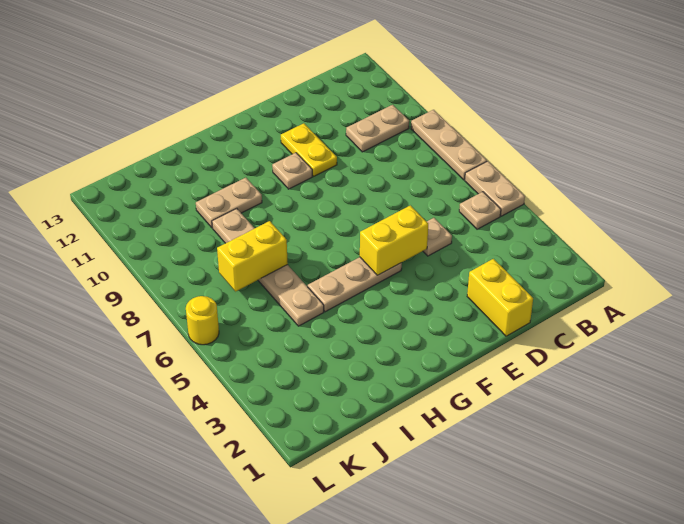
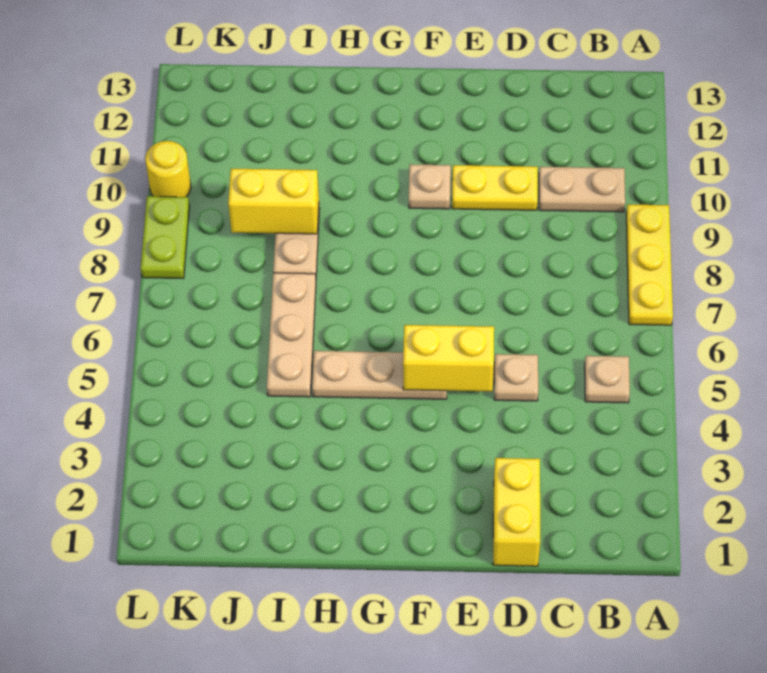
tan plate A5:A6 level 1 -> none
tan plate A7:A9 level 1 -> yellow plate A7:A9 level 1
yellow plate E10:E11 level 1 -> yellow plate D10:E10 level 1
tan plate H10:I10 level 1 -> none
yellow brick I7:J7 level 2 -> yellow brick I9:J9 level 2
yellow round brick L6 level 1 -> yellow round brick L10 level 1
none -> lime plate L8:L9 level 1

